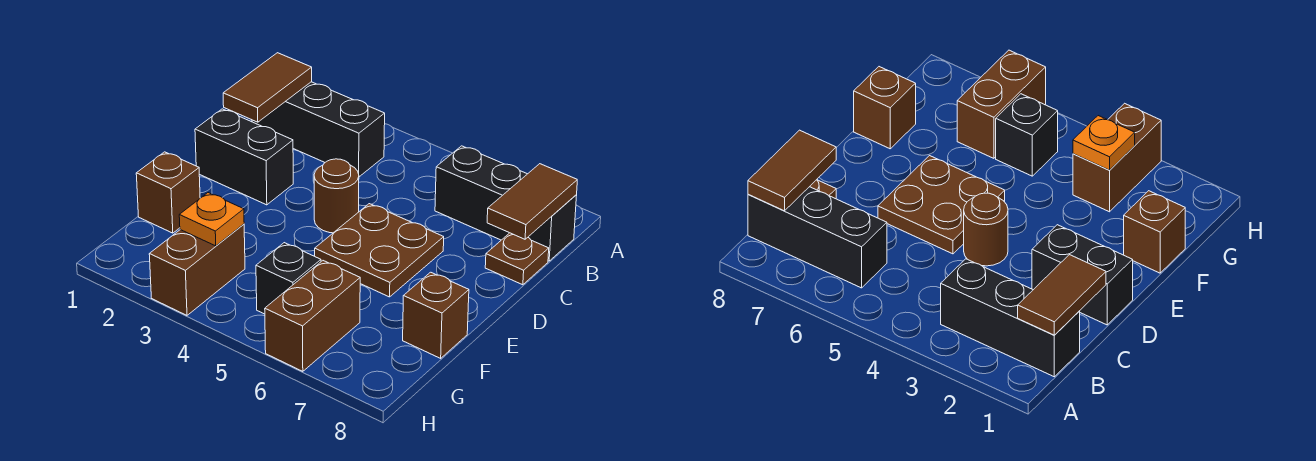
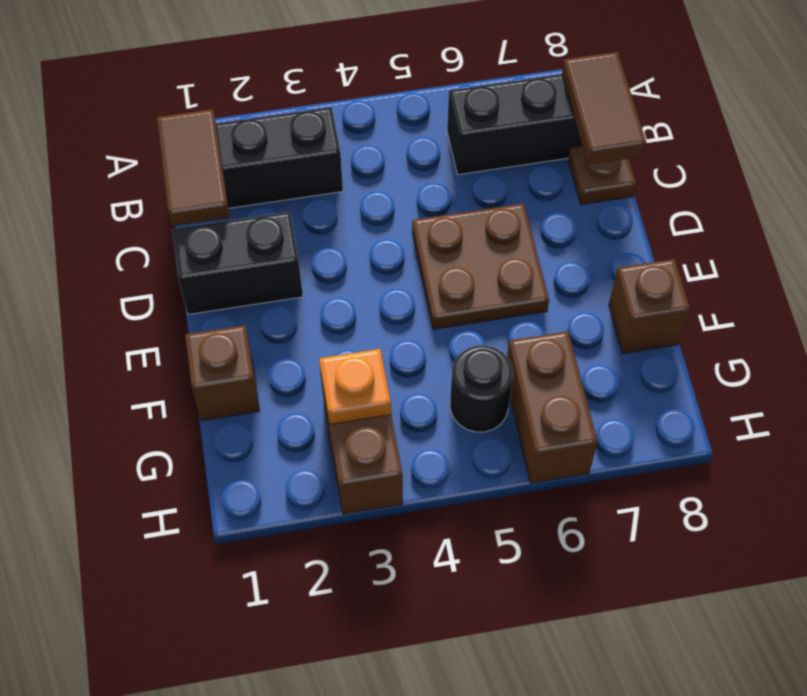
brown round brick D4 level 1 -> none
black brick G5 level 1 -> black round brick G5 level 1

